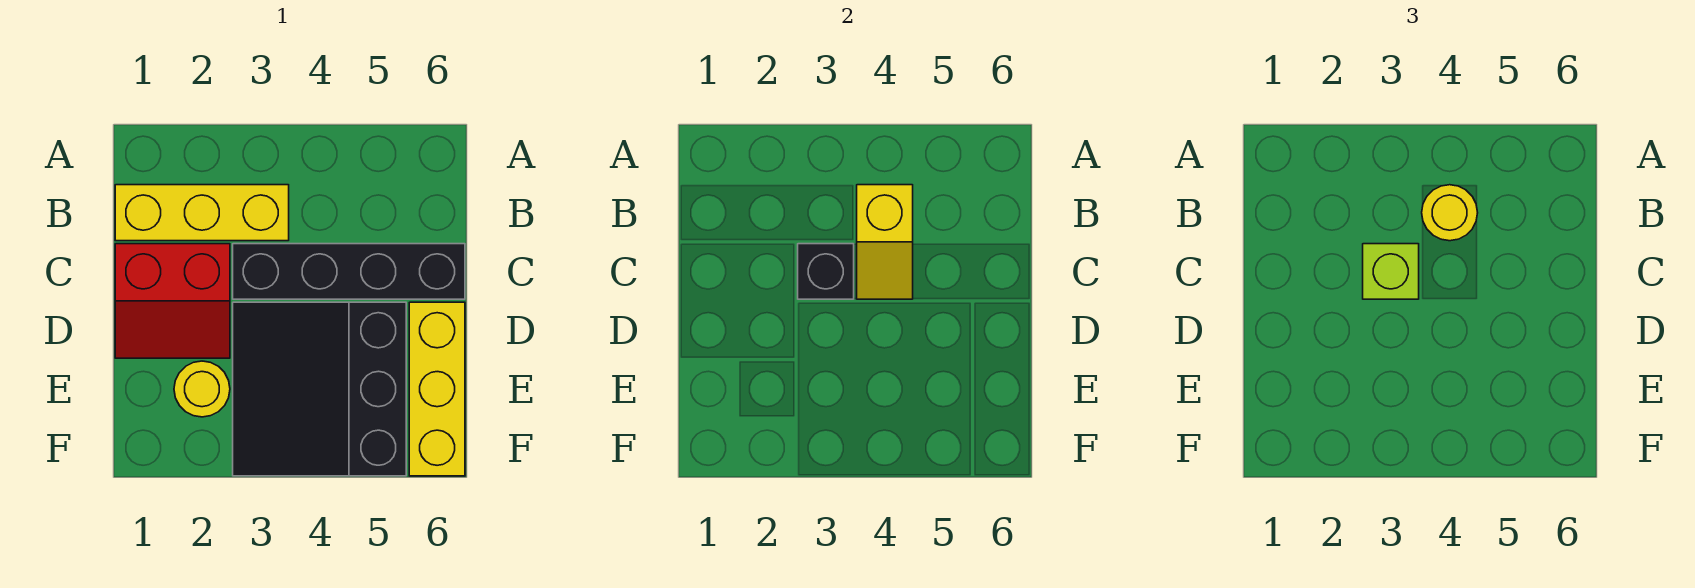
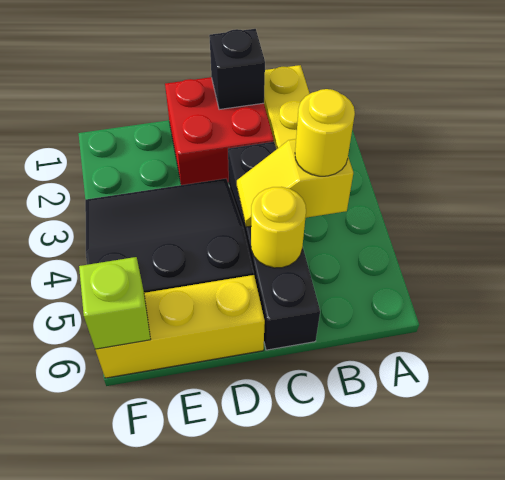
red slope C1:D2 level 1 top C -> red brick C1:D2 level 1
black brick C3 level 2 -> black brick C1 level 2
lime brick C3 level 3 -> lime brick F6 level 2
yellow round brick E2 level 1 -> yellow round brick C5 level 2

